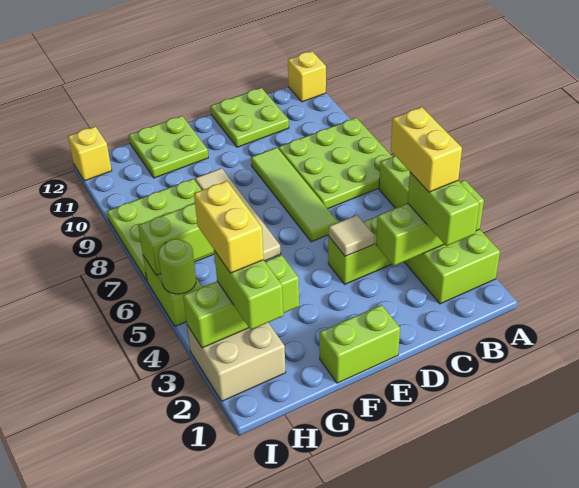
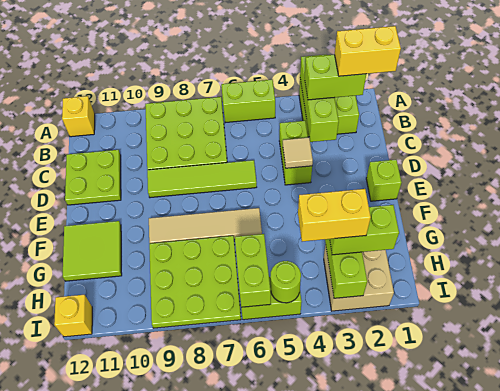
yellow brick B3:B4 level 4 -> yellow brick B1:B2 level 4
lime brick E1:F1 level 1 -> lime brick E1 level 1
lime plate F11:G12 level 1 -> lime tile F11:G12 level 1

